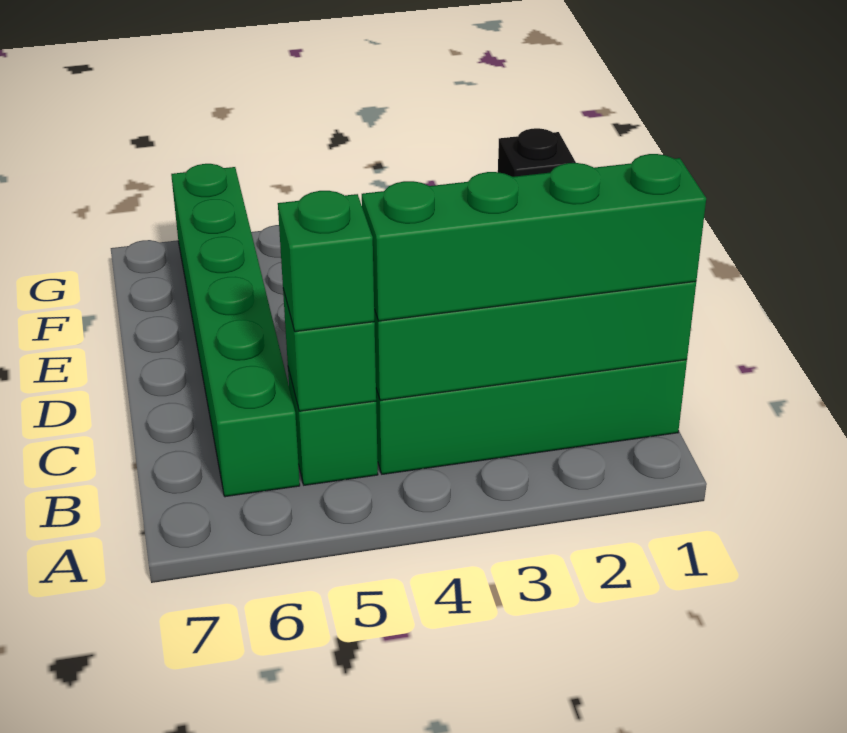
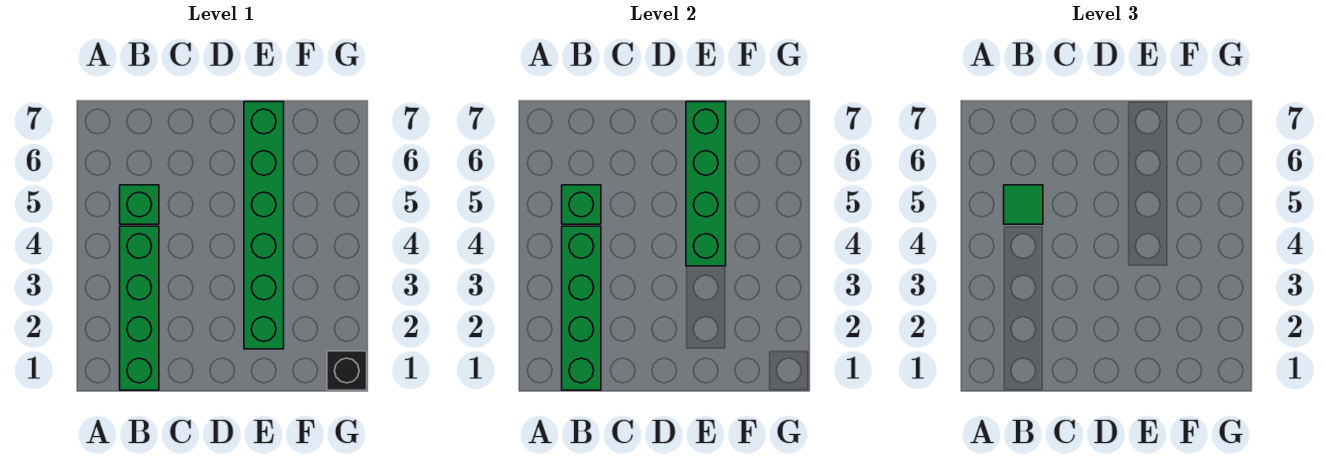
green brick B1:B4 level 3 -> green brick E4:E7 level 2
green brick B5 level 3 -> green tile B5 level 3
green brick B6:G6 level 1 -> green brick E2:E7 level 1

